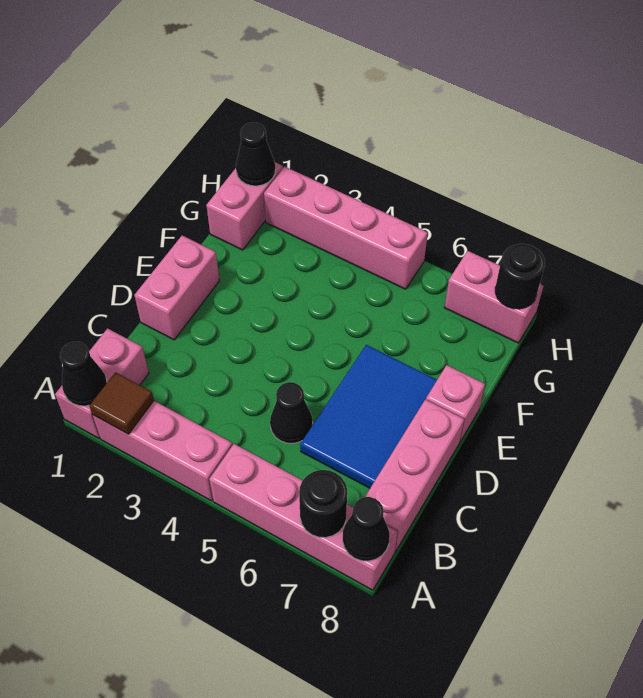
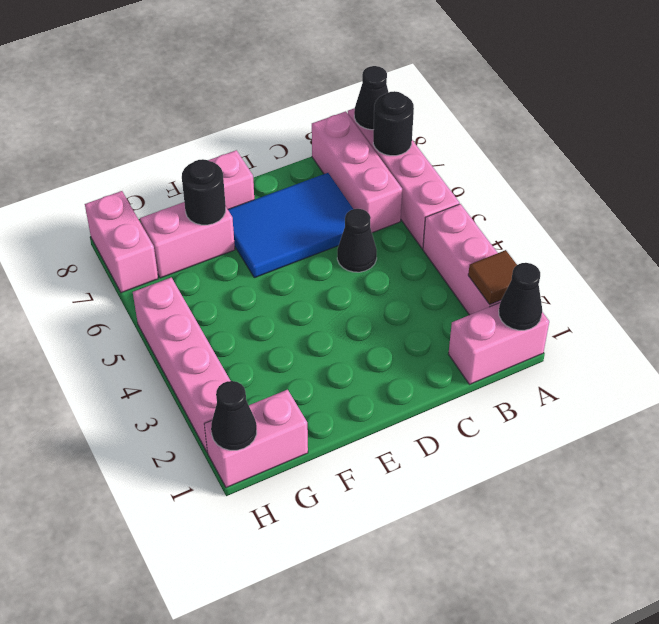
pink brick B8:D8 level 1 -> pink brick B6:B8 level 1
pink brick D1:E1 level 1 -> pink brick F7:G7 level 1
black round brick H8 level 2 -> black round brick F7 level 2

